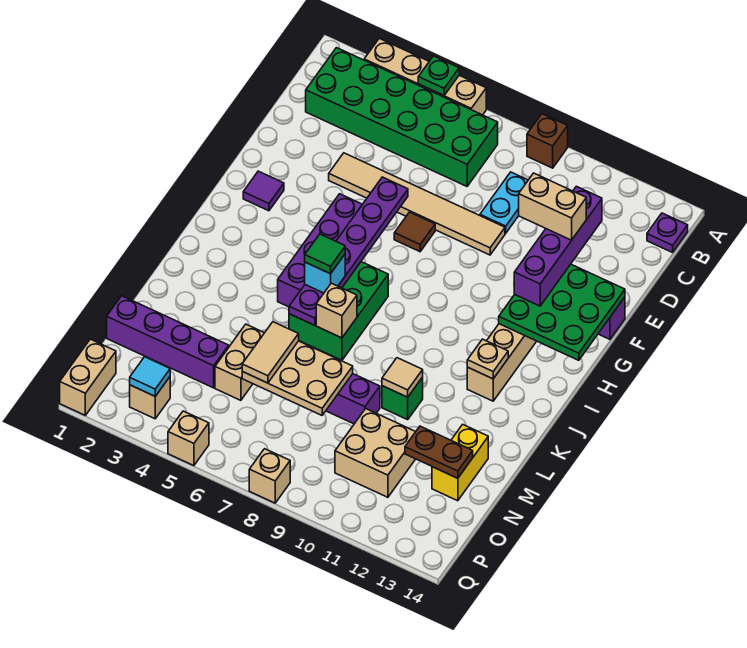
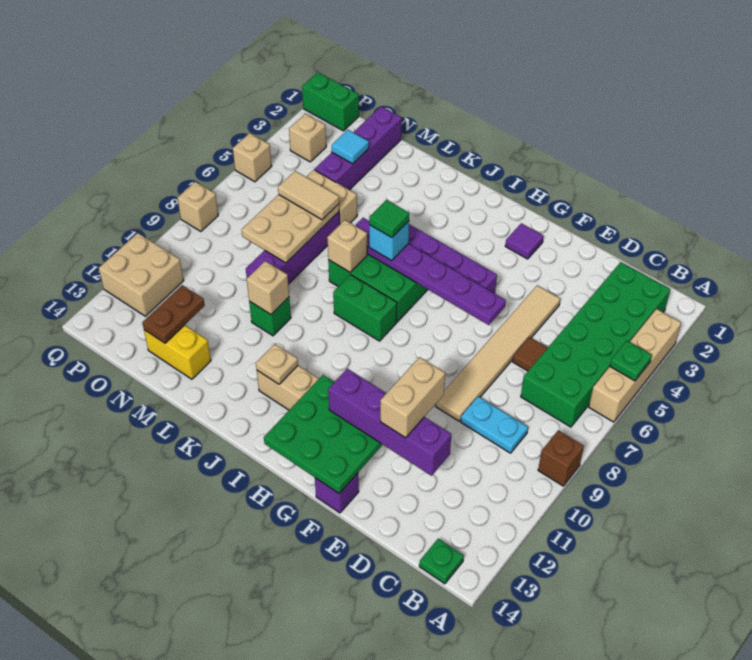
purple plate B14 level 1 -> green plate B14 level 1
brown tile F7 level 1 -> brown tile D6 level 1
none -> green brick I8:J8 level 1
tan tile L10 level 2 -> tan brick L10 level 2
tan brick N10:O11 level 1 -> tan brick P11:Q12 level 1
tan brick P1:Q1 level 1 -> green brick P1:Q1 level 1
cyan tile P3 level 2 -> cyan tile N3 level 2

